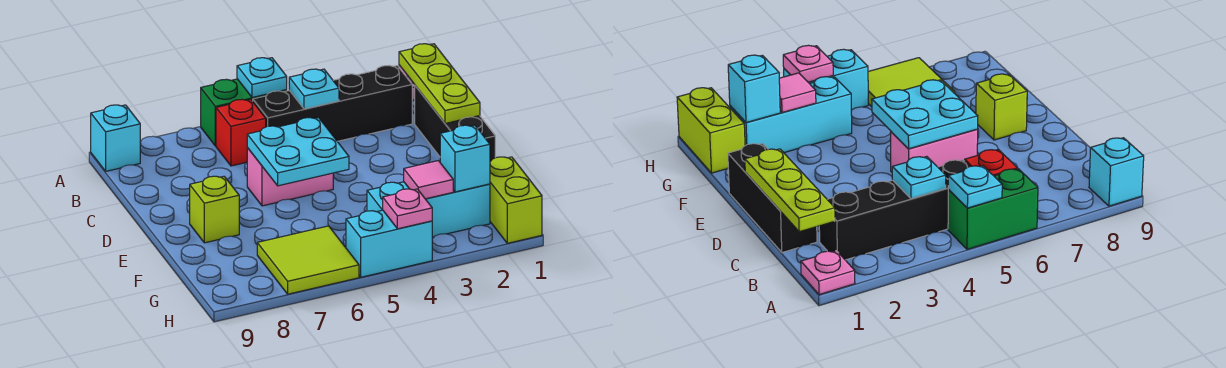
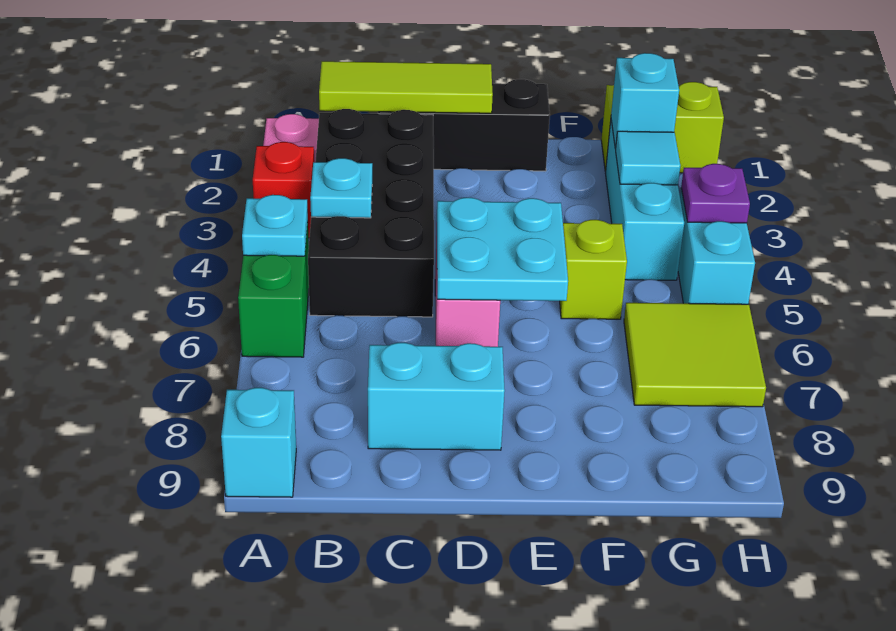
lime plate B1:D1 level 2 -> lime tile B1:D1 level 2
black brick B2:B5 level 1 -> black brick B2:C5 level 1
red brick B6 level 1 -> red brick A3 level 1
none -> cyan brick C8:D8 level 1
lime brick E8 level 1 -> lime brick F5 level 1
pink tile G3 level 2 -> cyan tile G3 level 2
pink plate H4 level 2 -> purple plate H4 level 2

